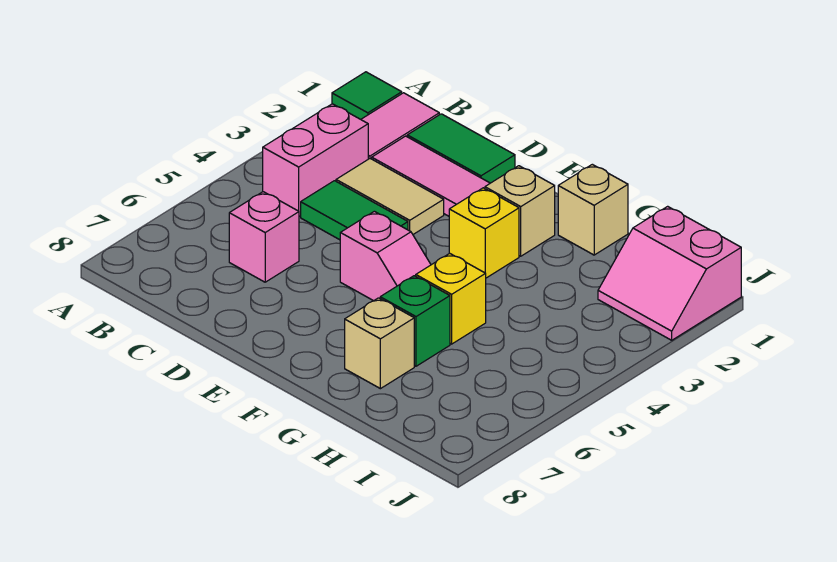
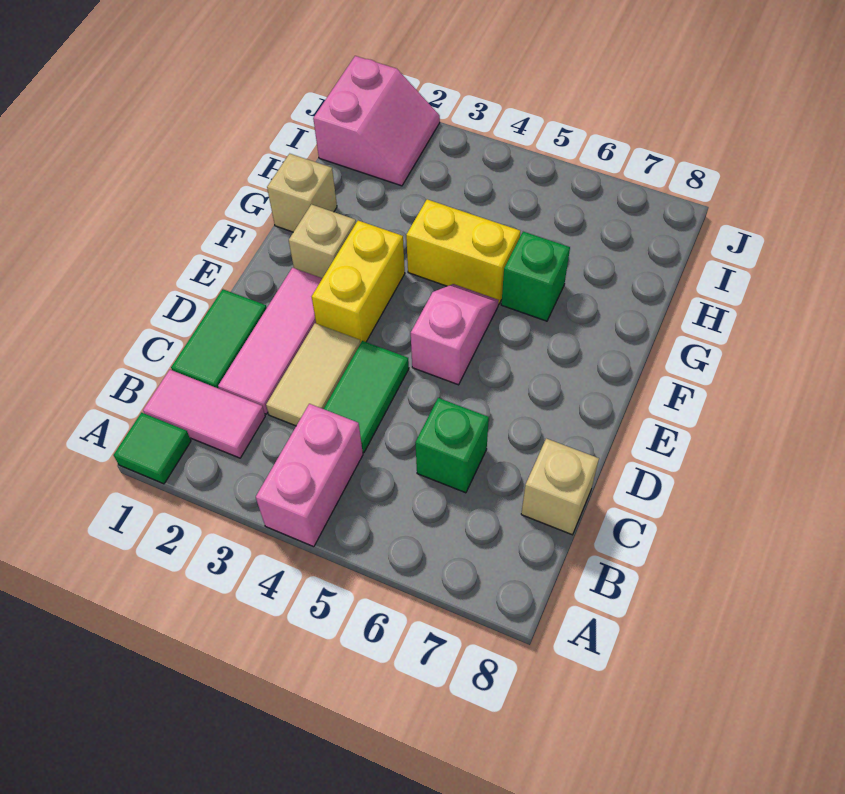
pink brick B3:B4 level 1 -> pink brick A4:B4 level 1
pink brick C6 level 1 -> green brick C6 level 1
yellow brick F3 level 1 -> yellow brick E3:F3 level 1
yellow brick G5 level 1 -> yellow brick G4:G5 level 1
tan brick G7 level 1 -> tan brick C8 level 1

